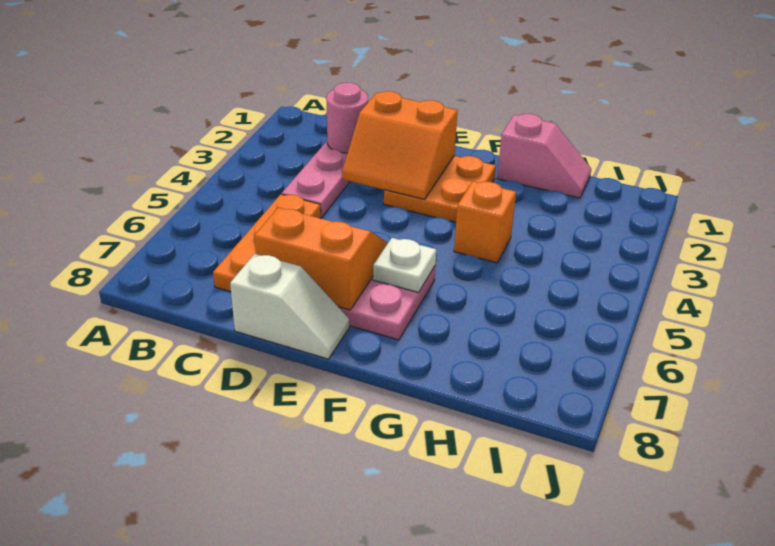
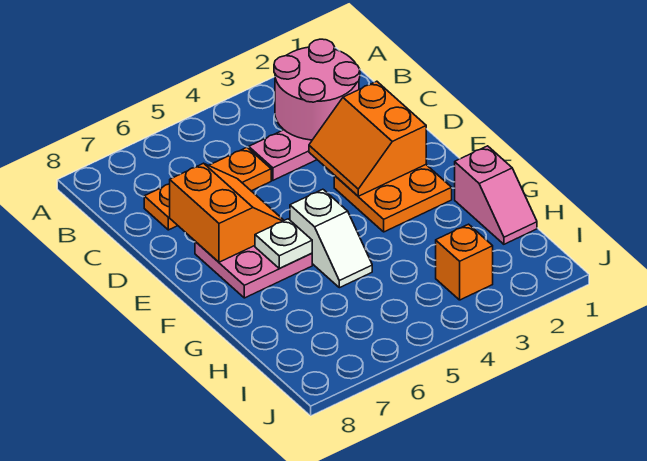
pink round brick C2 level 2 -> pink round brick B2:C3 level 2
white slope D8:E8 level 1 top D -> white slope F5:G5 level 1 top F
orange brick G4 level 1 -> orange brick I3 level 1

